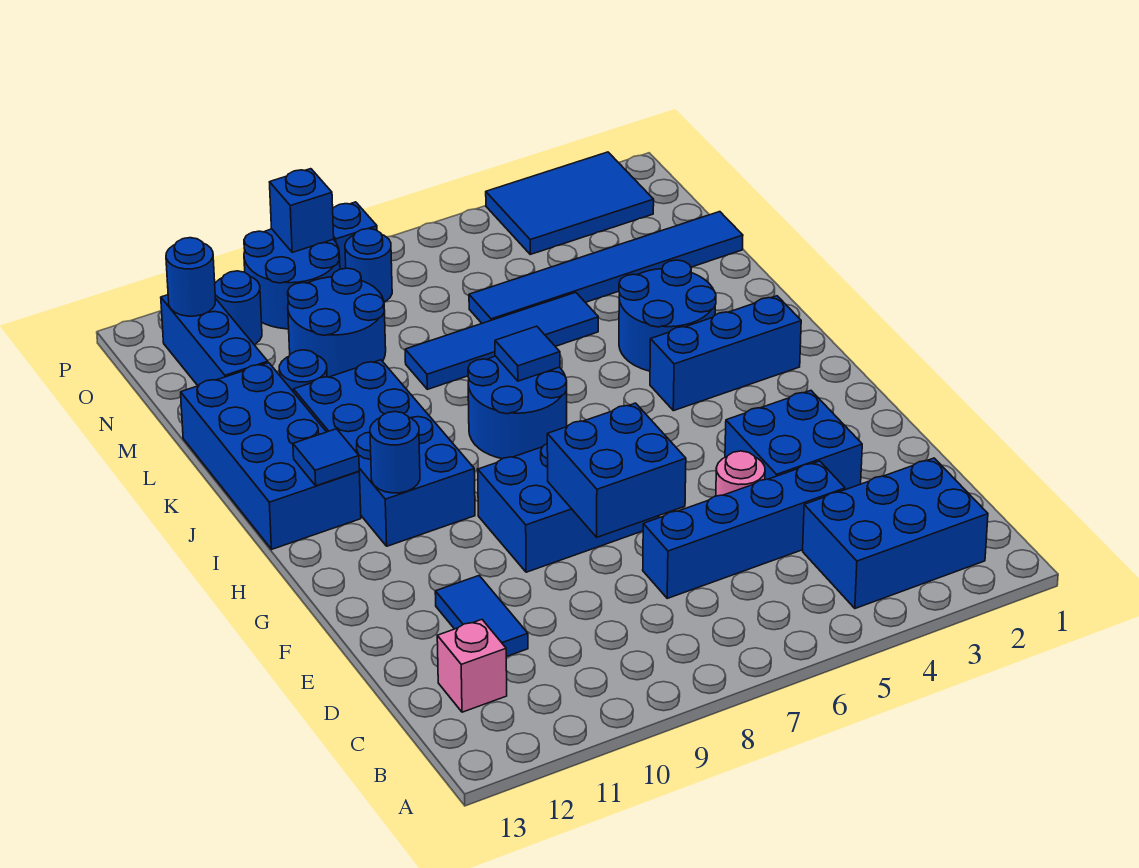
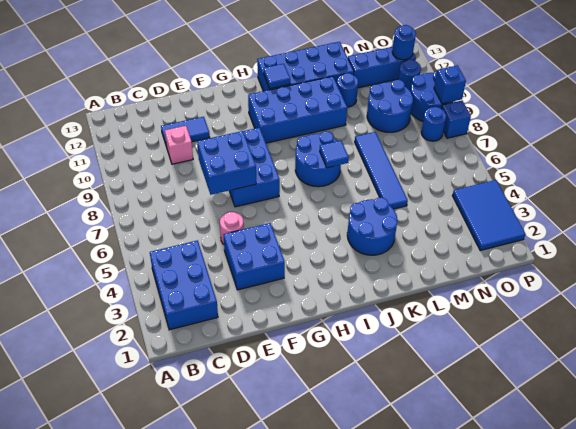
pink brick C12 level 1 -> pink brick D10 level 1
blue brick D4:D7 level 1 -> none
blue round brick H11 level 2 -> none
blue brick I2:I4 level 1 -> none
blue tile M1:M6 level 1 -> none

